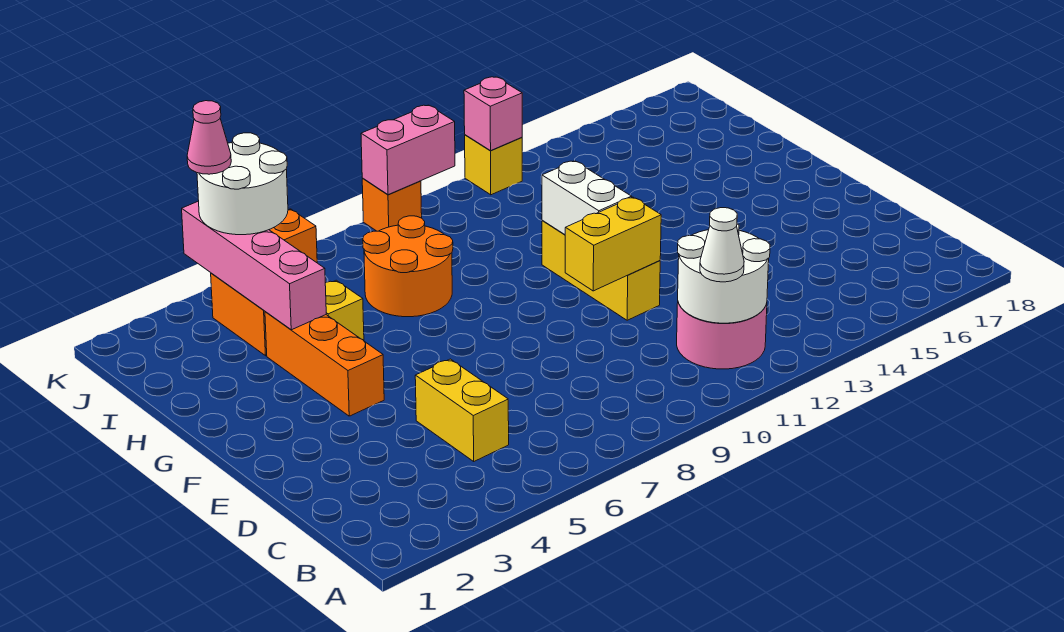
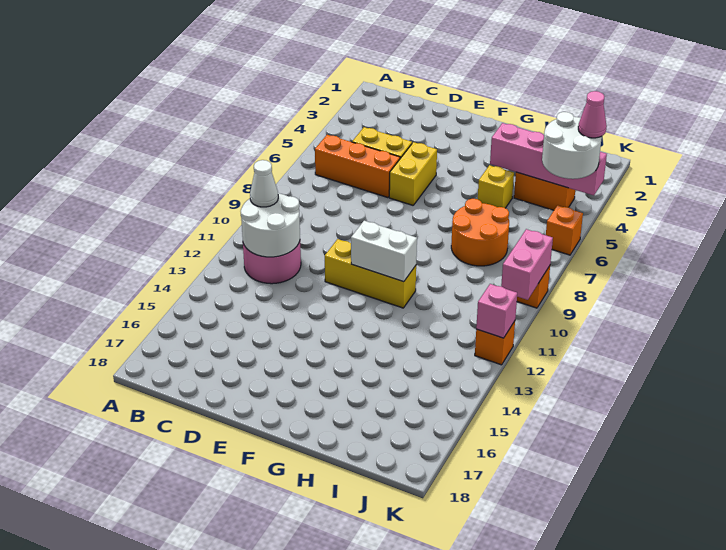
yellow brick E10:E11 level 2 -> yellow brick E5:E6 level 1
orange brick F4:H4 level 1 -> orange brick B6:D6 level 1
yellow brick K12 level 1 -> orange brick K12 level 1

